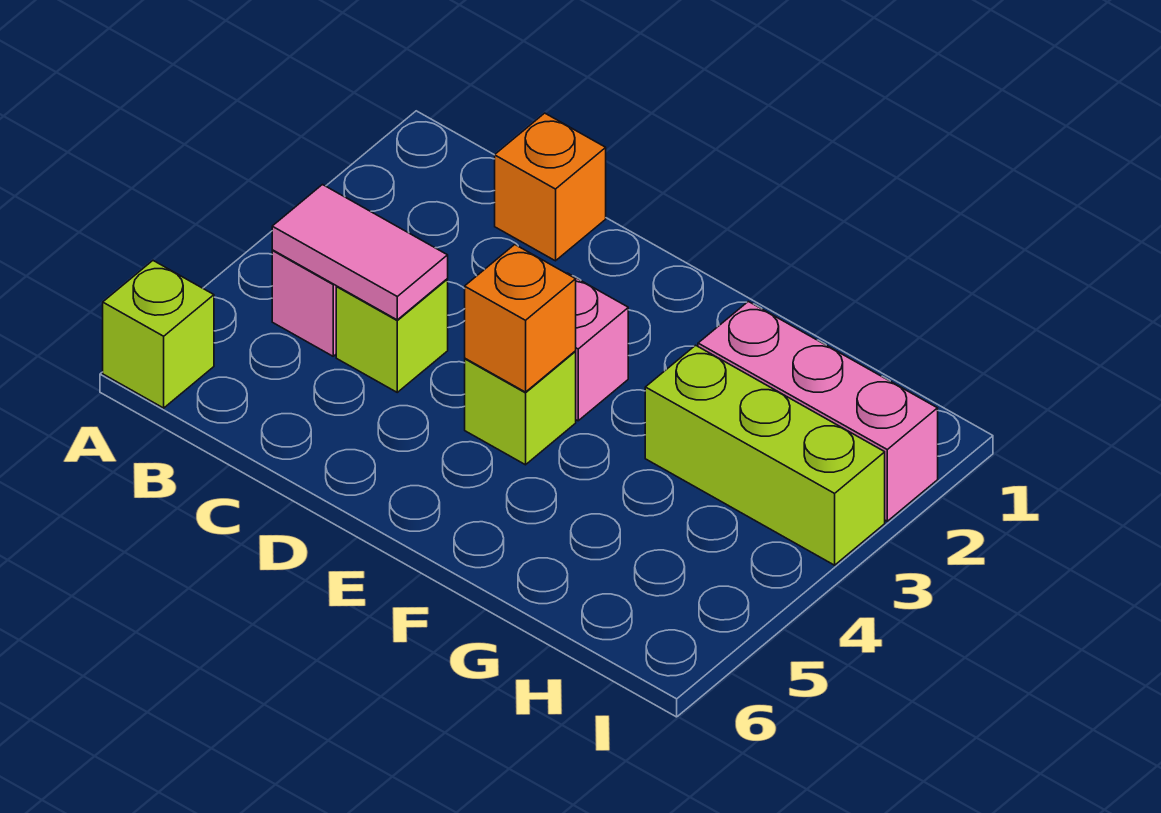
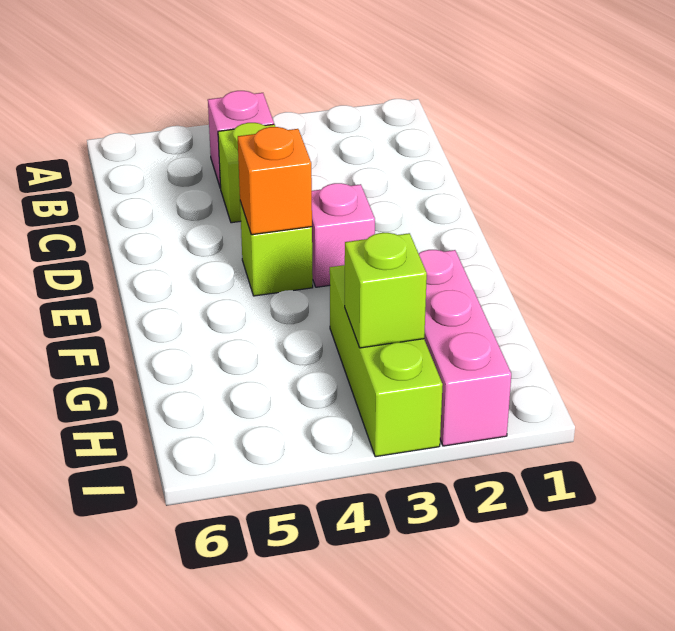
lime brick A6 level 1 -> lime brick H3 level 2
pink tile B4:C4 level 2 -> none
orange brick C1 level 1 -> none

